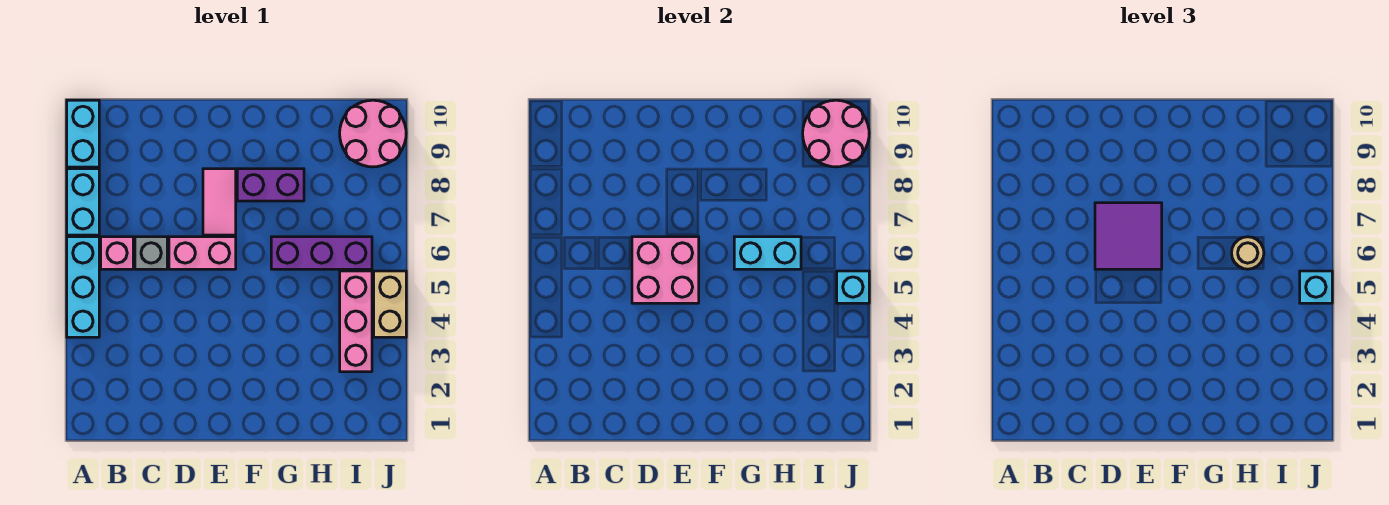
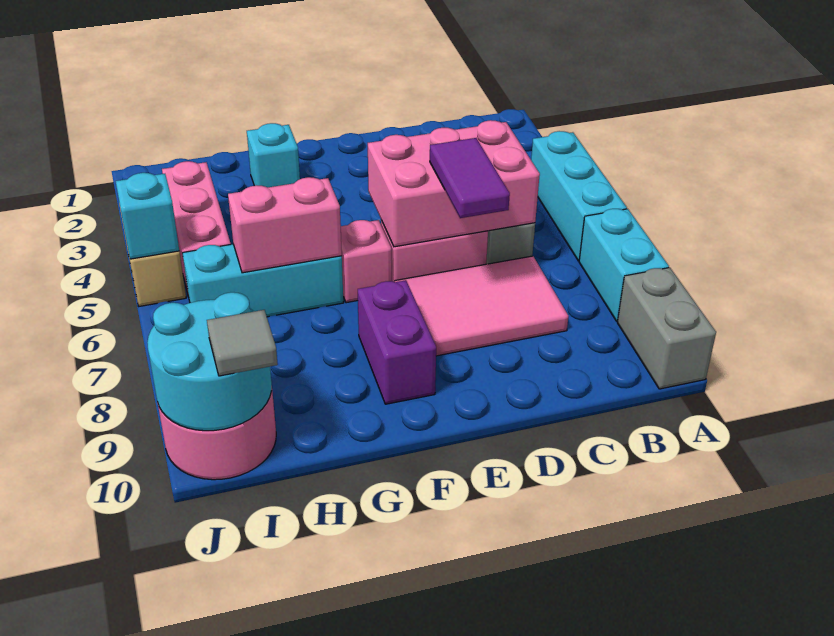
cyan brick A9:A10 level 1 -> grey brick A9:A10 level 1
pink brick B6 level 1 -> pink brick F6 level 1
pink brick D5:E6 level 2 -> pink brick C5:E6 level 2
purple tile D6:E7 level 3 -> purple tile D6:D7 level 3
pink tile E7:E8 level 1 -> pink tile C7:E8 level 1
purple brick F8:G8 level 1 -> purple brick F8:F9 level 1
purple brick G6:I6 level 1 -> cyan brick G6:I6 level 1
cyan brick G6:H6 level 2 -> pink brick G6:H6 level 2
tan round brick H6 level 3 -> none
pink round brick I9:J10 level 2 -> cyan round brick I9:J10 level 2
none -> grey tile I10 level 3
cyan brick J5 level 3 -> cyan brick G2 level 1

